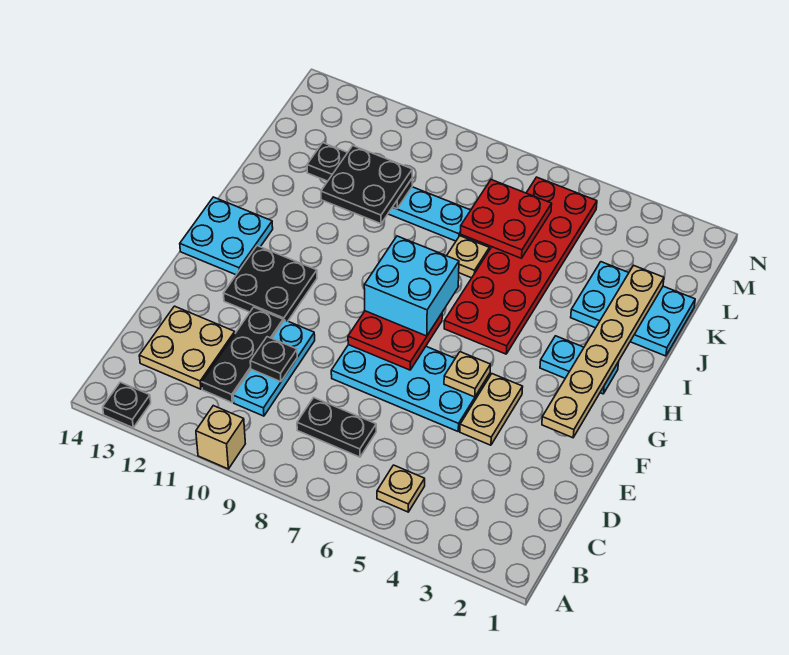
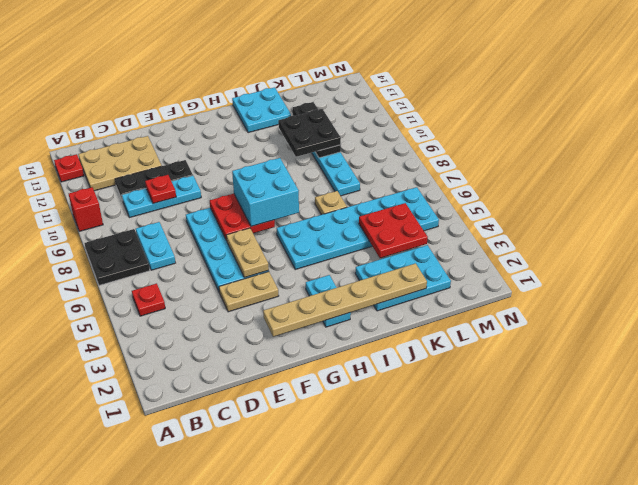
tan brick A10 level 1 -> red brick A10 level 1
black plate A13 level 1 -> red plate A13 level 1
tan plate B5 level 1 -> red plate B5 level 1
black plate C7:C8 level 1 -> cyan plate C7:C8 level 1
tan plate C12:D13 level 1 -> tan plate B12:D13 level 1
black plate D10 level 2 -> red plate D10 level 2
tan plate F5 level 2 -> tan plate F5:F6 level 2
black plate F11:G12 level 1 -> black plate A7:B8 level 1
cyan plate G13:H14 level 1 -> cyan plate I13:J14 level 1
red plate H5:M6 level 1 -> cyan plate H5:M6 level 1
cyan plate J1:K3 level 1 -> cyan plate J2:L3 level 1
red plate K6:L7 level 2 -> red plate K4:L5 level 2

